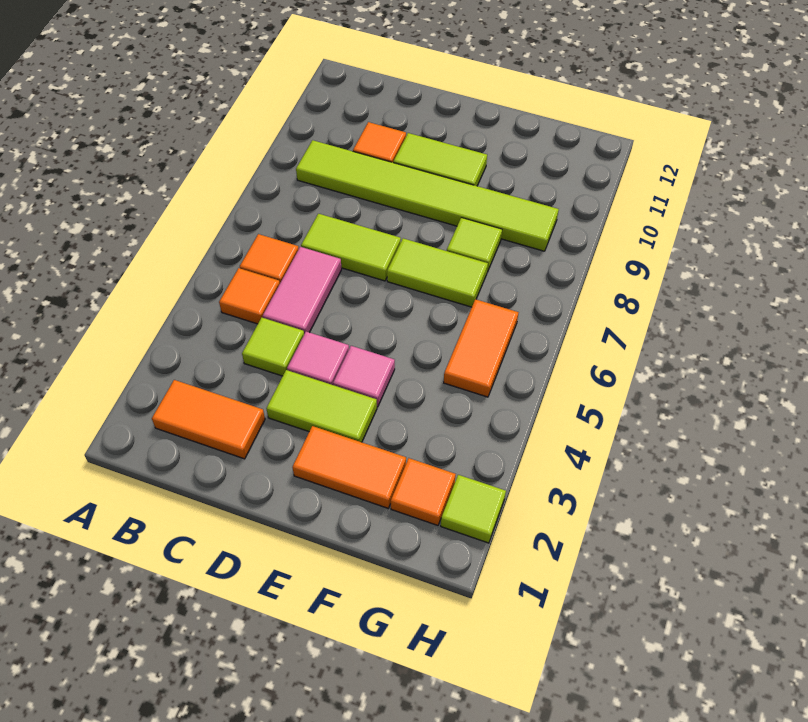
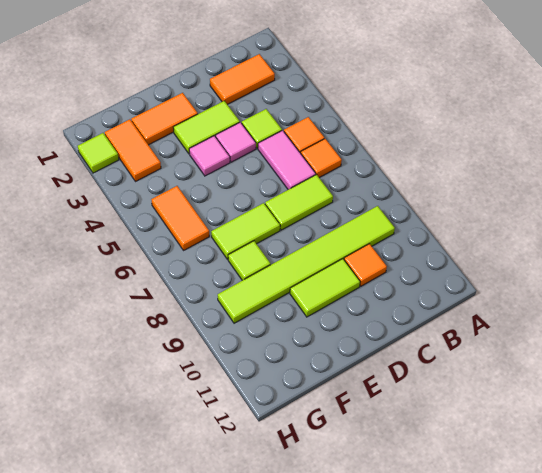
orange tile G2 level 1 -> orange tile G2:G3 level 1

